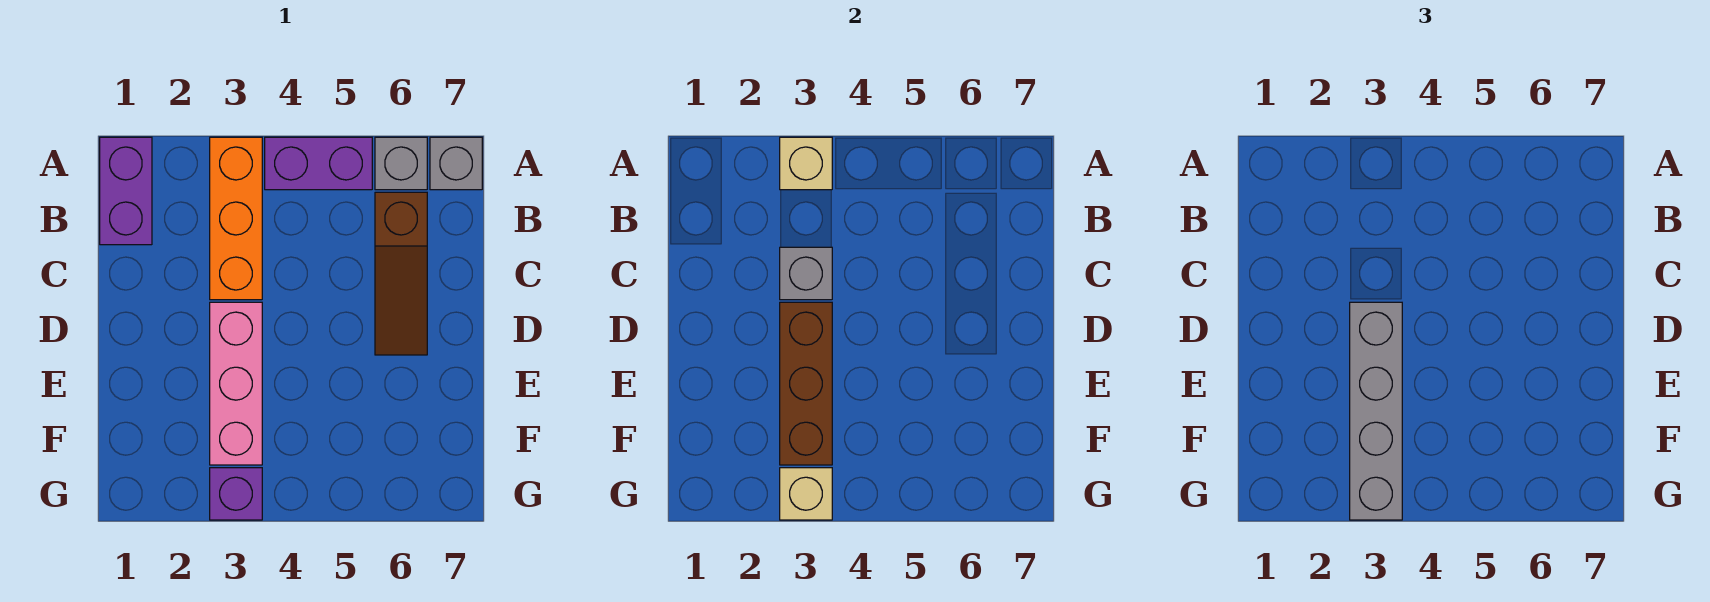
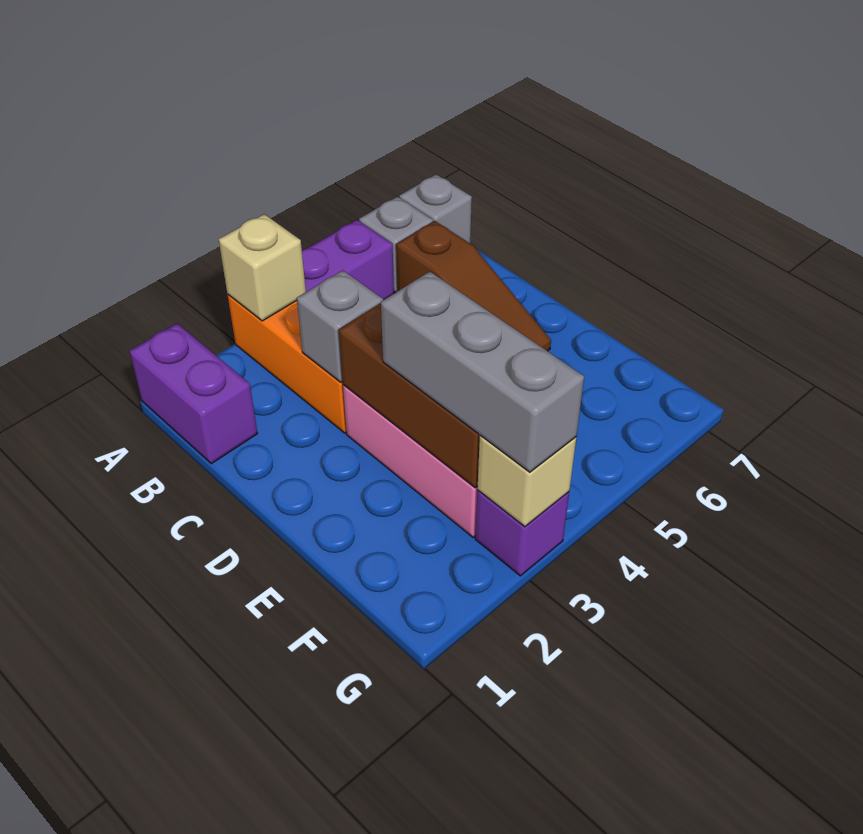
grey brick D3:G3 level 3 -> grey brick E3:G3 level 3

